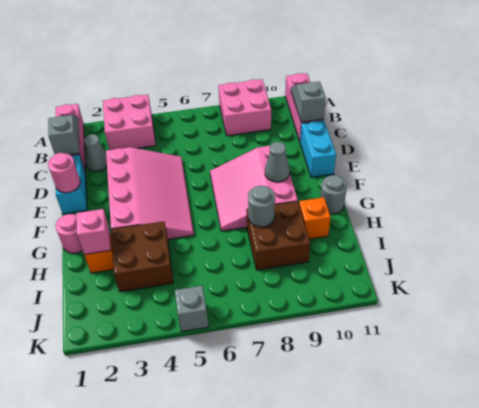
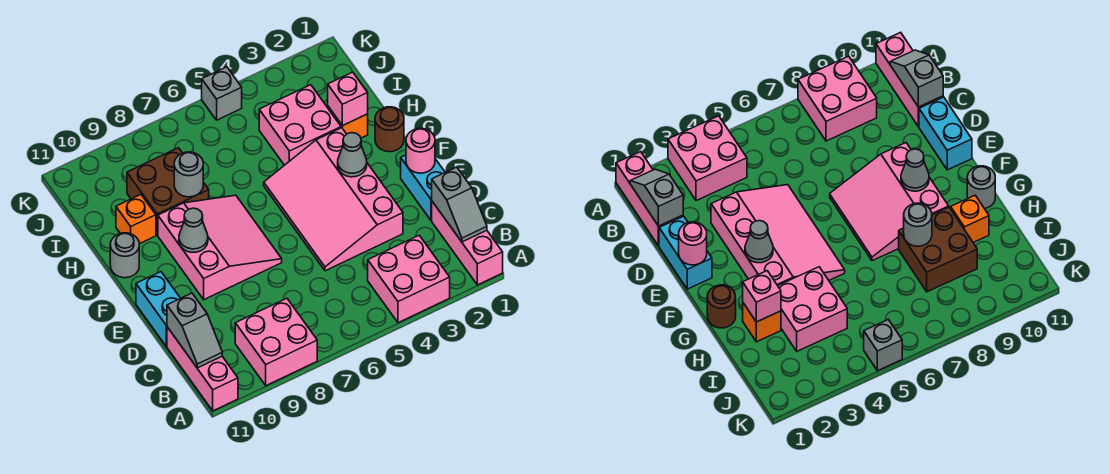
grey cone C2 level 1 -> grey cone F3 level 2
pink round brick G1 level 1 -> brown round brick G1 level 1
brown brick H3:I4 level 1 -> pink brick H3:I4 level 1

